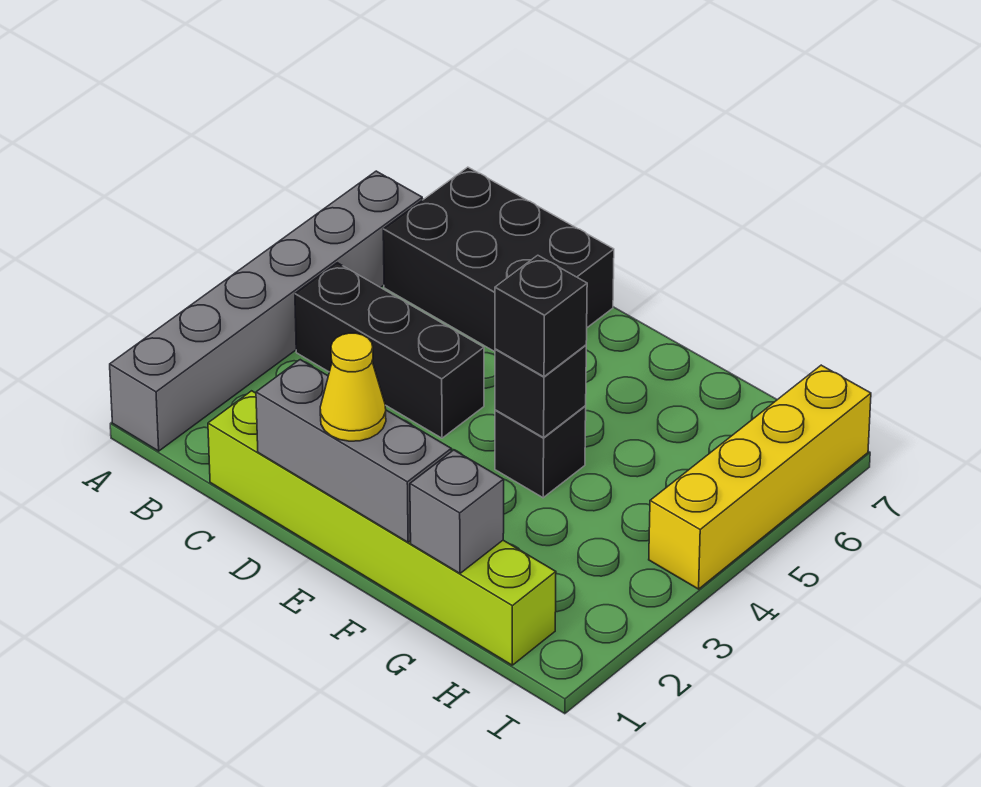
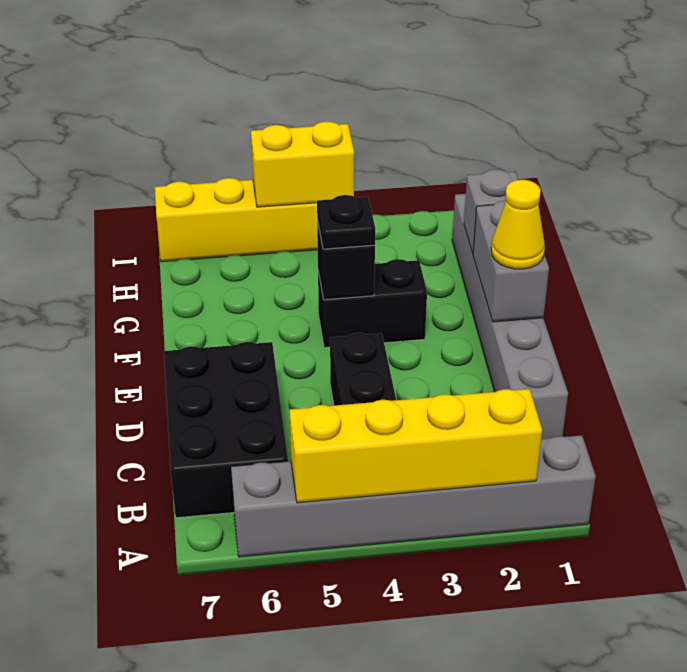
none -> yellow brick A2:A5 level 2
lime brick C1:H1 level 1 -> grey brick C1:H1 level 1
grey brick D1:F1 level 2 -> grey brick E1:F1 level 2
black brick F4 level 1 -> black brick F3:F4 level 1
black brick F4 level 3 -> black plate F4 level 3
none -> yellow brick I4:I5 level 2

